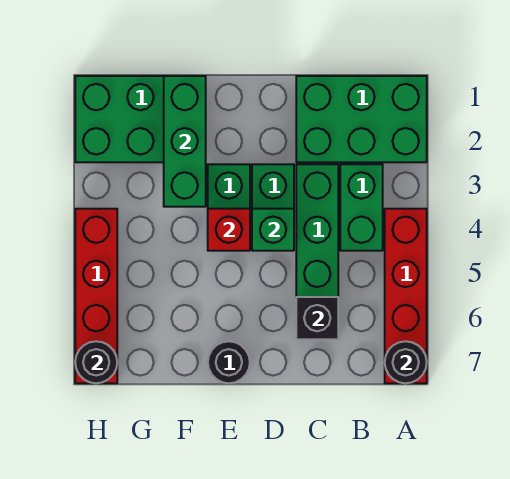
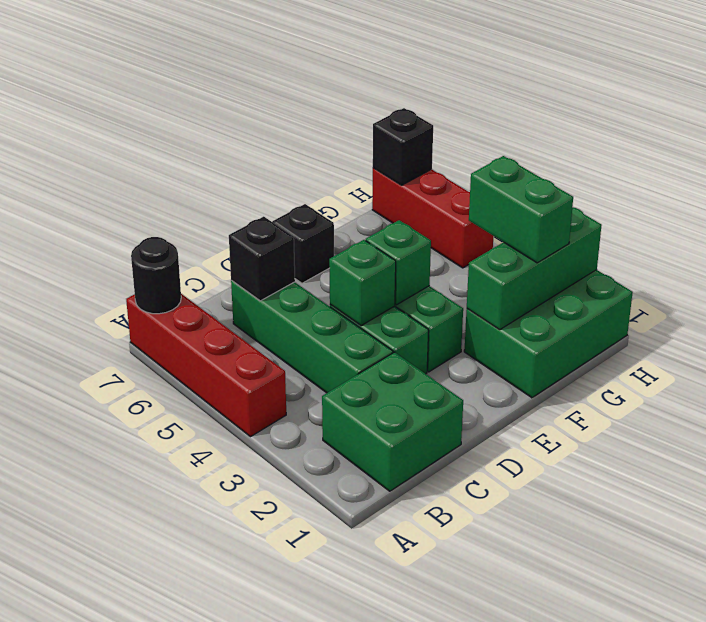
green brick A1:C2 level 1 -> green brick B1:C2 level 1
green brick B3:B4 level 1 -> green brick G2:G3 level 3
red brick E4 level 2 -> green brick E4 level 2
black round brick E7 level 1 -> black brick E7 level 1
green brick F1:F3 level 2 -> green brick F2:H2 level 2
red brick H4:H7 level 1 -> red brick H5:H7 level 1
black round brick H7 level 2 -> black brick H7 level 2

